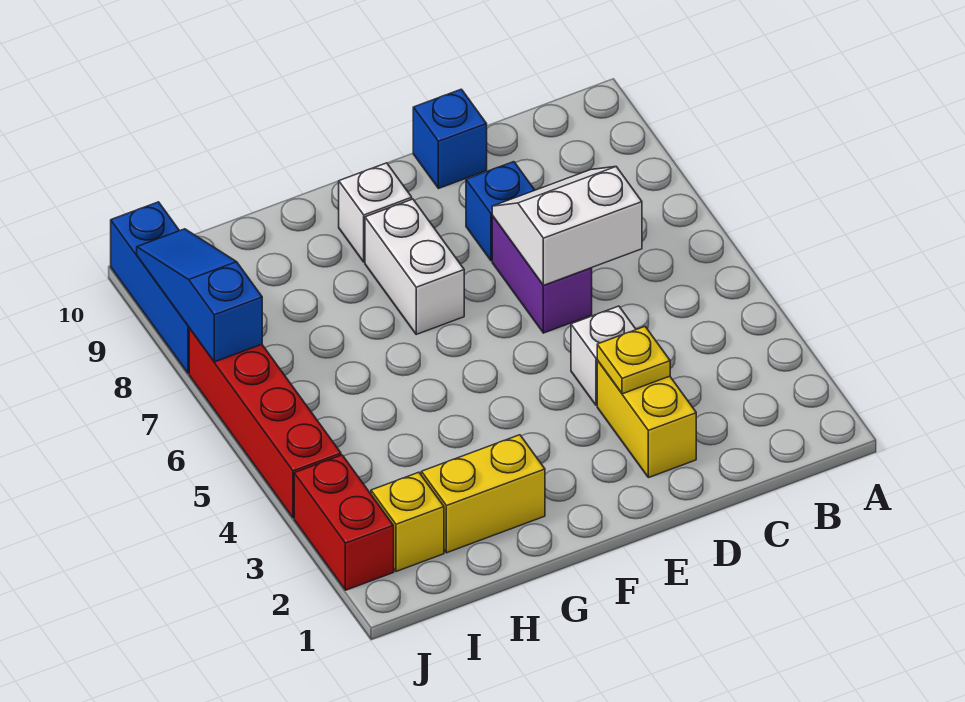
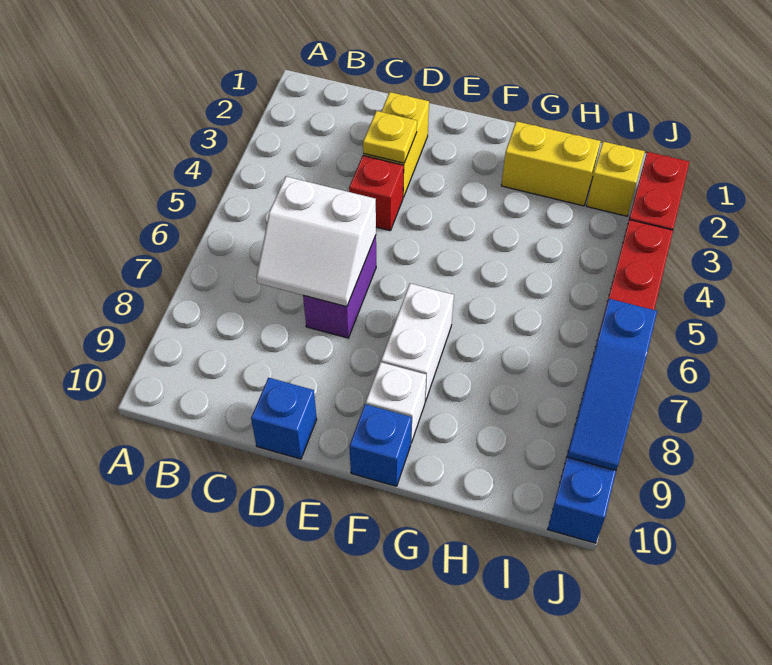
white brick D4 level 1 -> red brick D4 level 1
blue brick D8 level 1 -> blue brick F10 level 1

